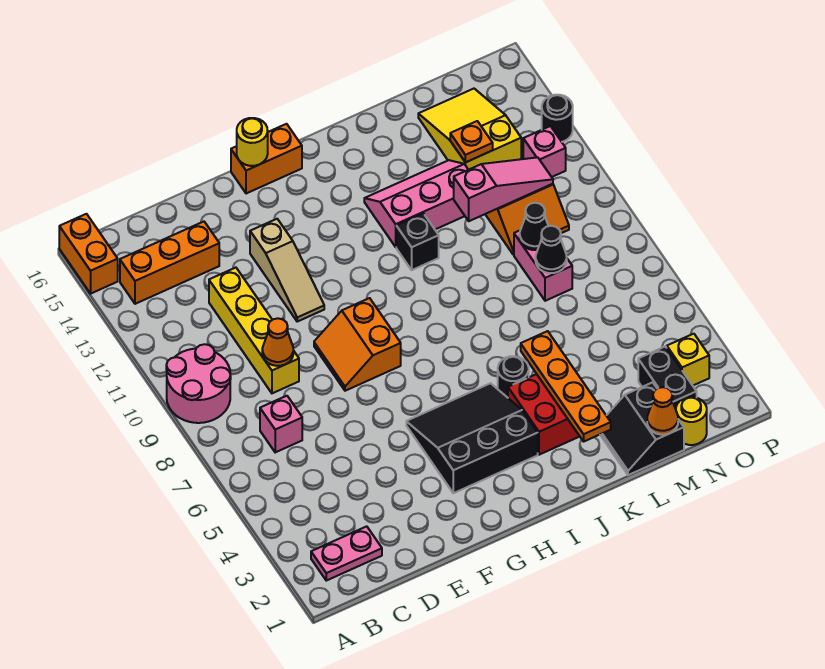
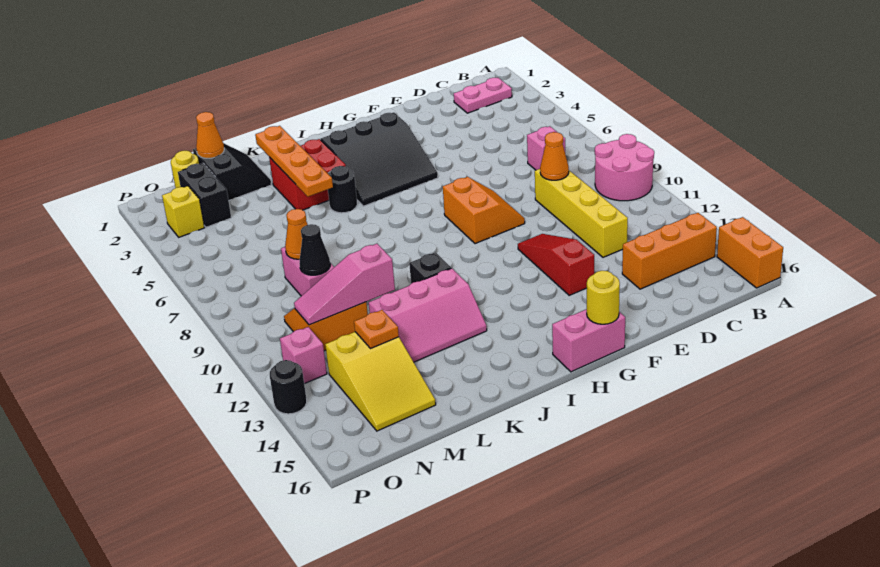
tan slope F11:F13 level 1 top 13 -> red slope F11:F13 level 1 top 13
orange brick G16:H16 level 1 -> pink brick G16:H16 level 1
black cone M8 level 2 -> orange cone M8 level 2

